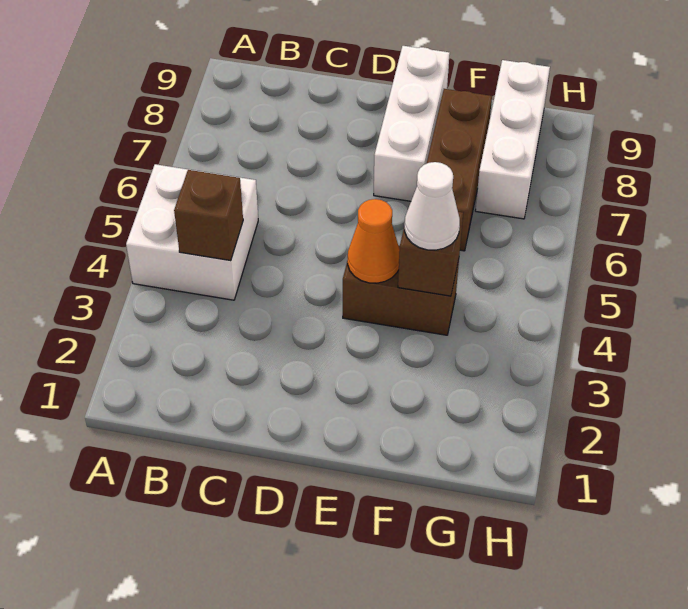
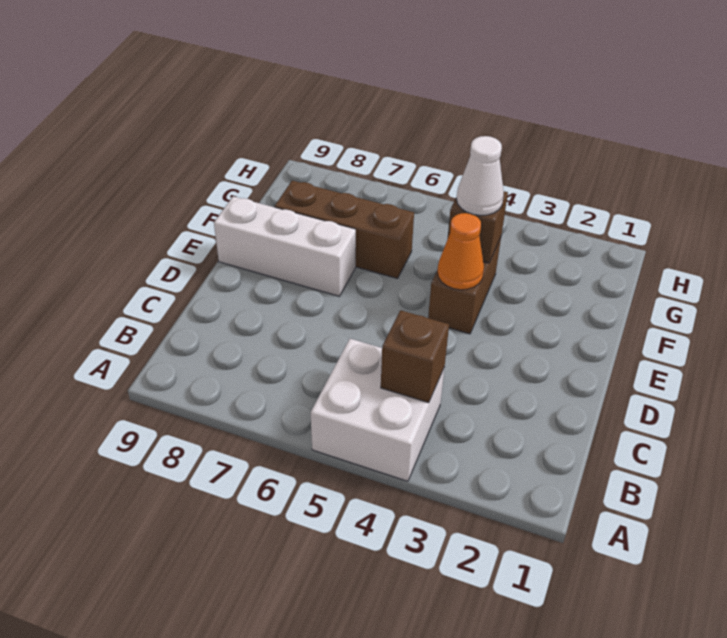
white brick G7:G9 level 1 -> none

